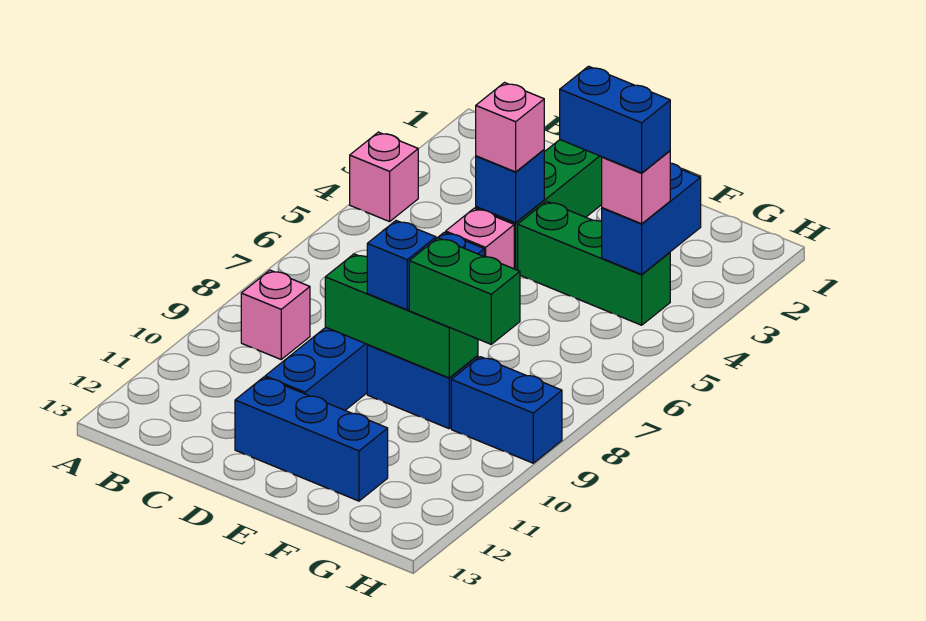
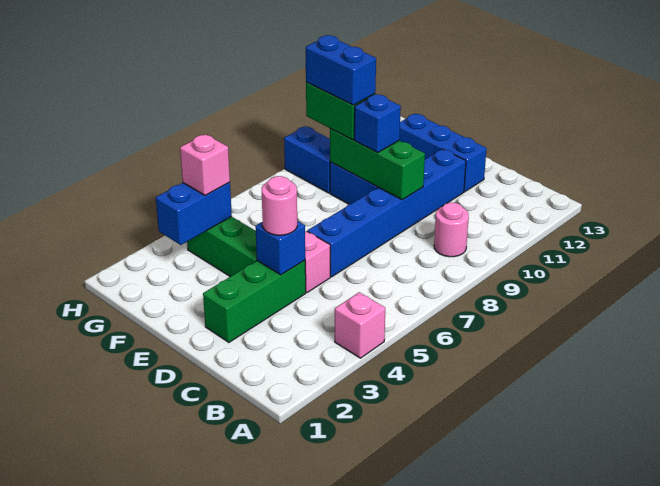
pink brick B9 level 1 -> pink round brick B9 level 1
pink brick D4 level 3 -> pink round brick D4 level 3
blue brick F4:G4 level 4 -> blue brick F9:G9 level 4

